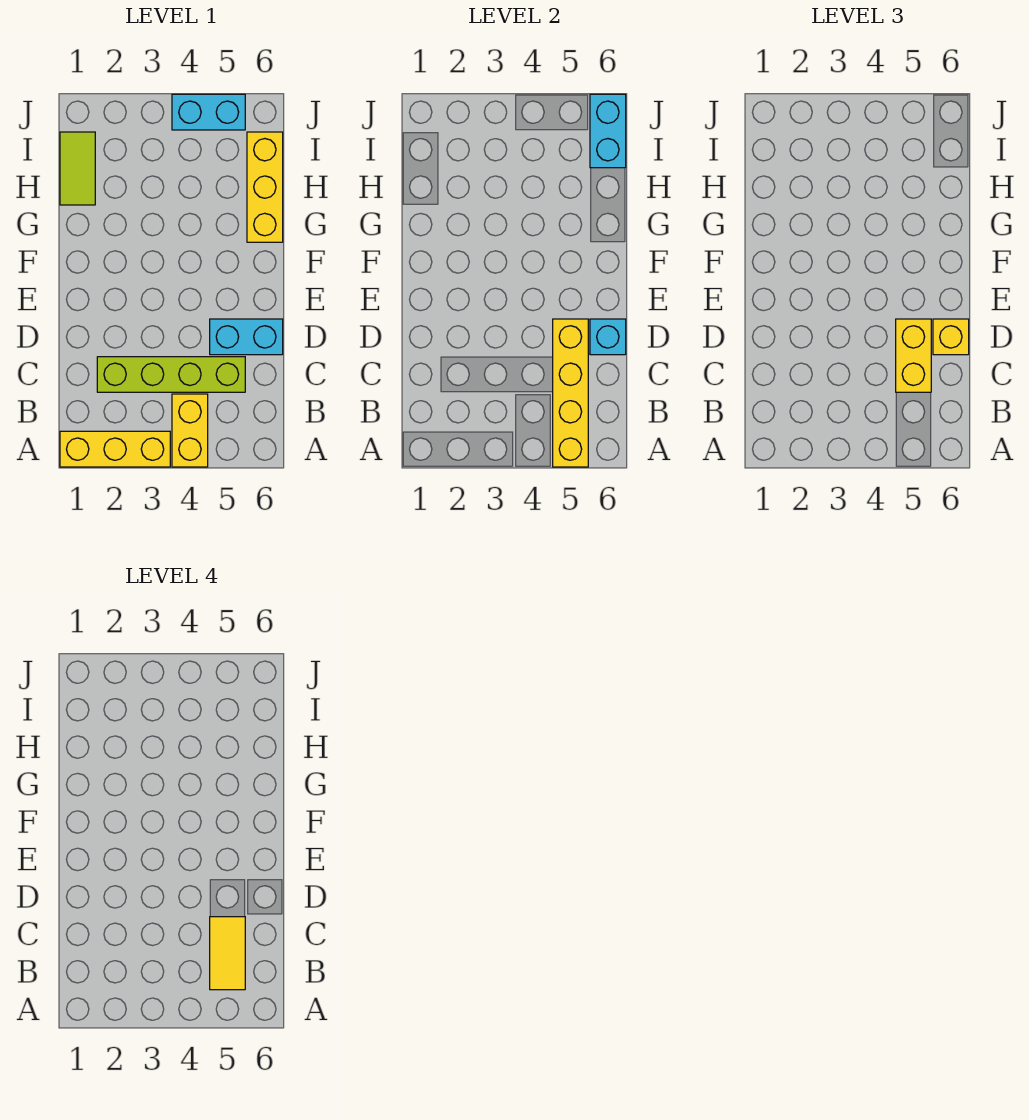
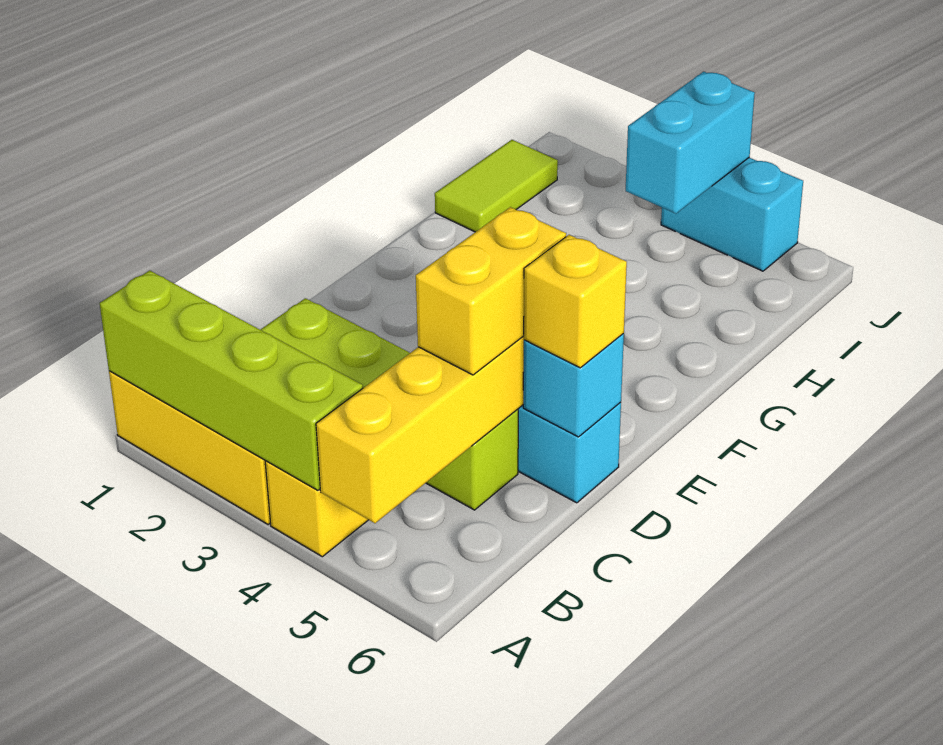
none -> lime brick A1:A4 level 2
yellow tile B5:C5 level 4 -> none
yellow brick G6:I6 level 1 -> none
cyan brick I6:J6 level 2 -> cyan brick I4:J4 level 2

